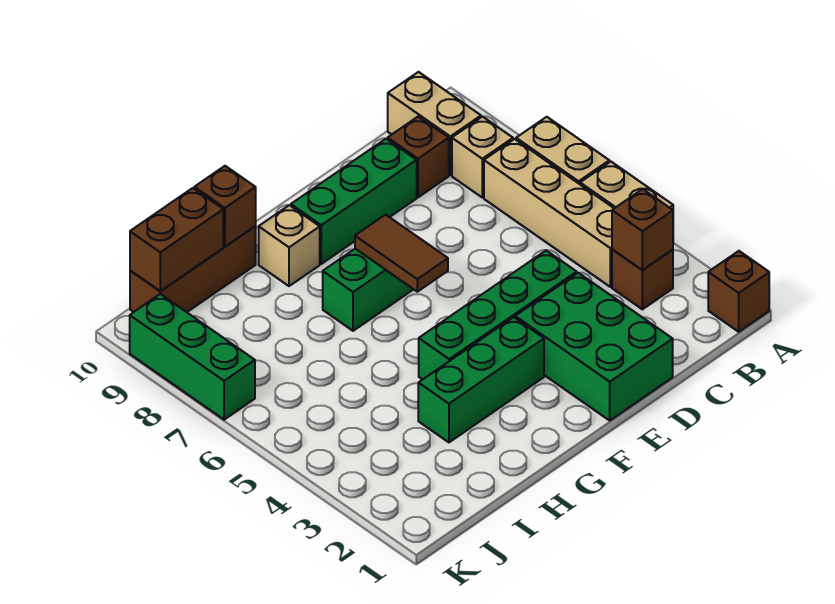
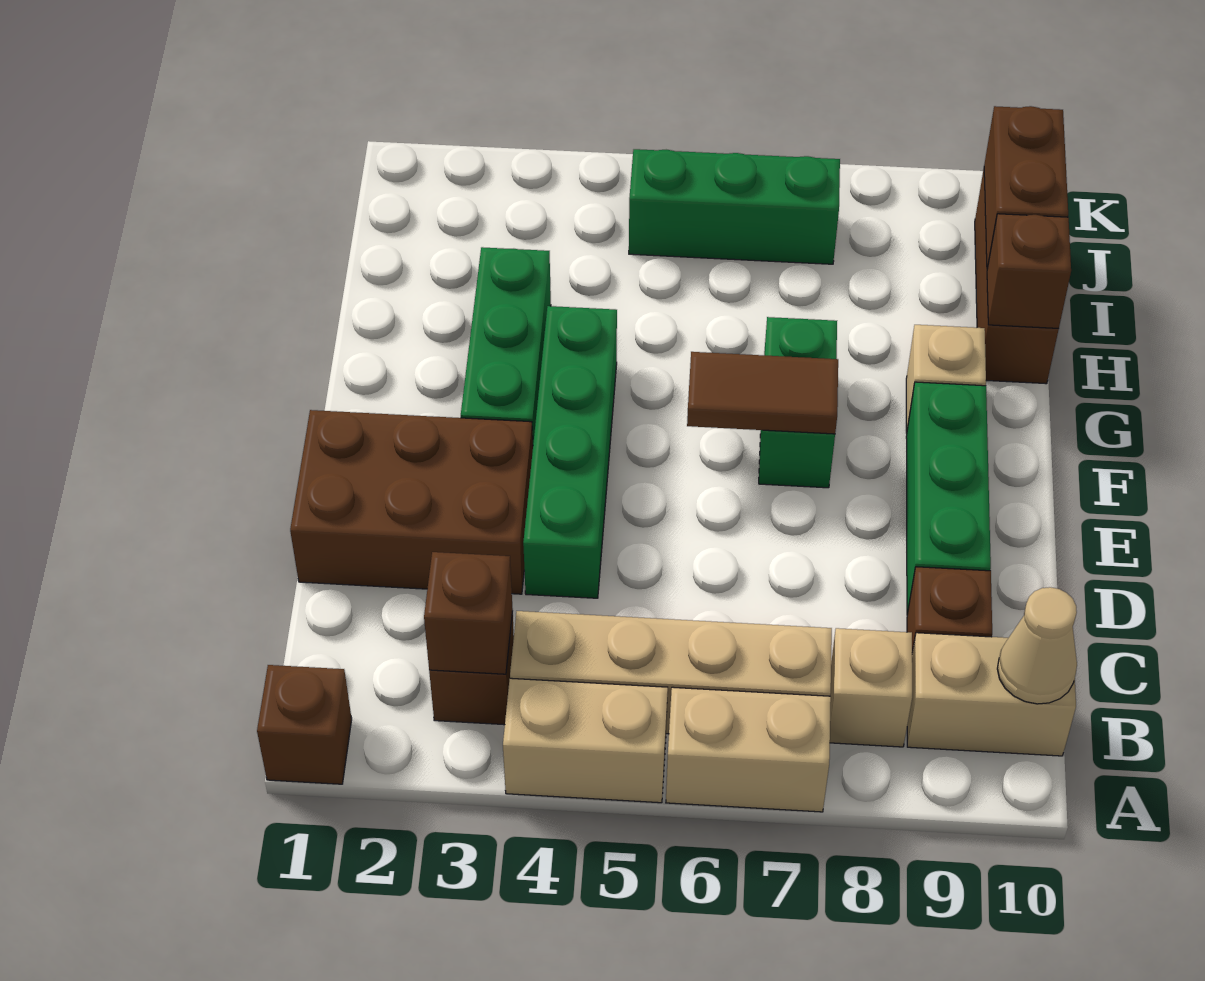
none -> tan cone B10 level 2
green brick D1:E3 level 1 -> brown brick D1:E3 level 1
green brick K7:K9 level 1 -> green brick J5:J7 level 1

